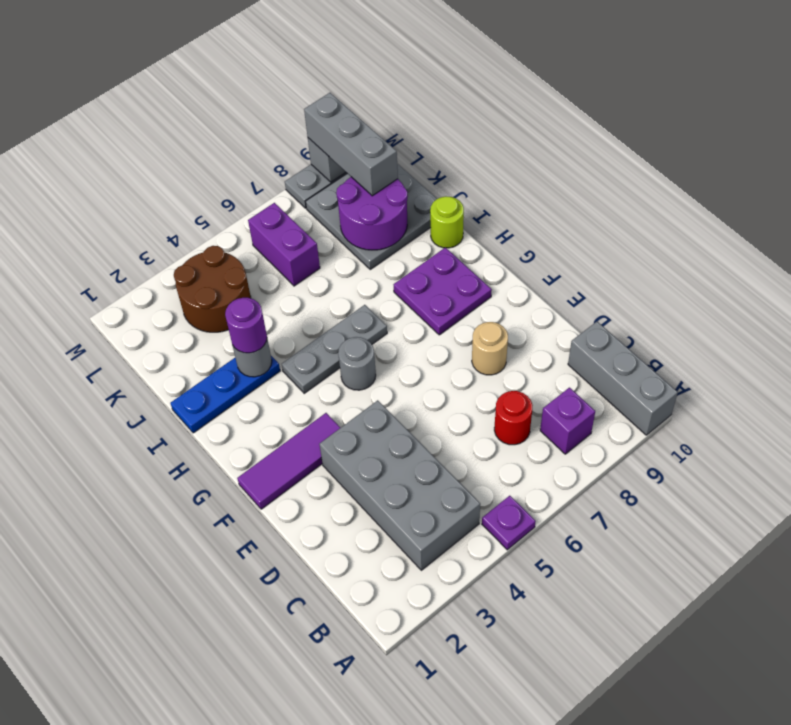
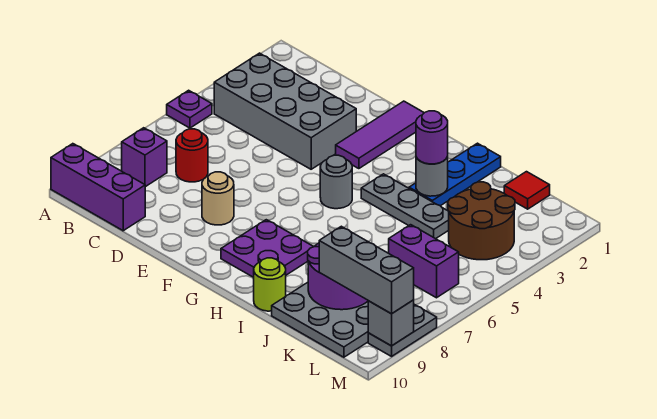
grey brick A10:C10 level 1 -> purple brick A10:C10 level 1
grey plate H4:H6 level 1 -> grey plate H4:J4 level 1
none -> red tile K1 level 1

